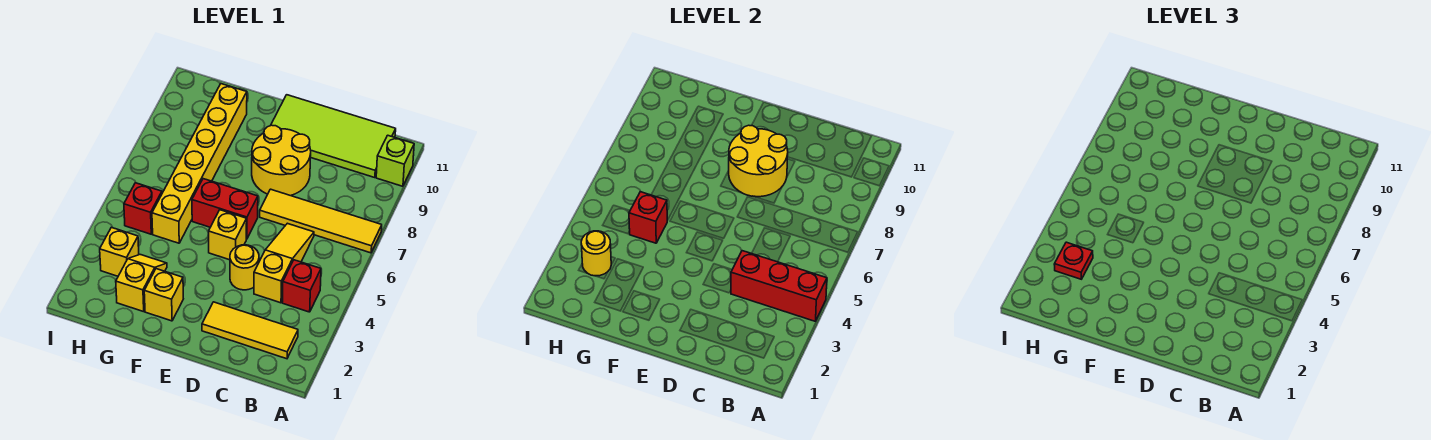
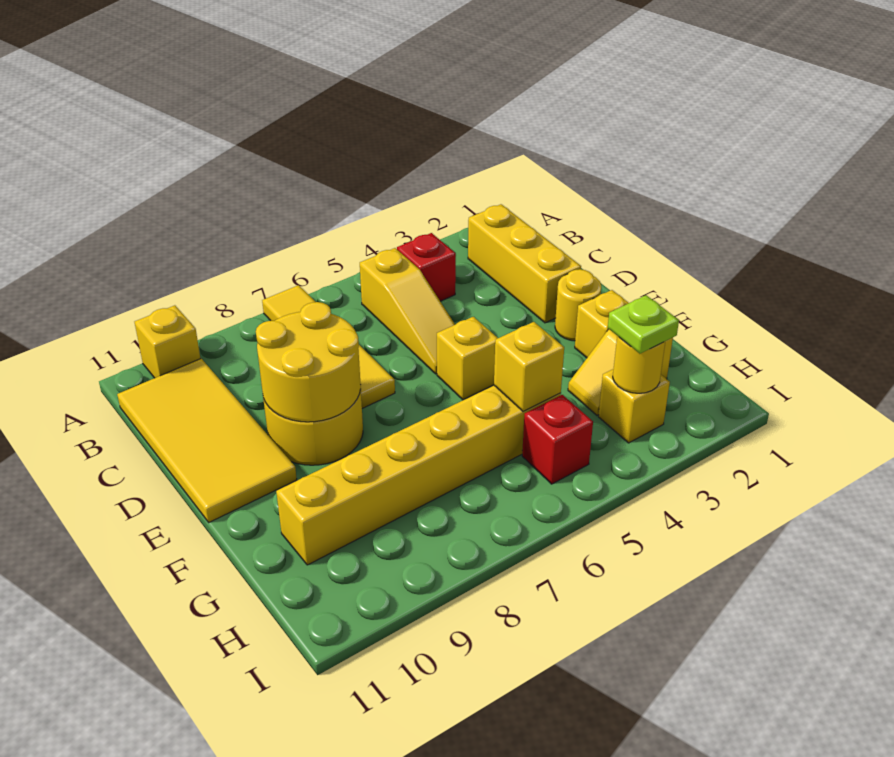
red brick A4:C4 level 2 -> none
lime brick A10 level 1 -> yellow brick A10 level 1
yellow tile B2:D2 level 1 -> yellow brick B2:D2 level 1
lime tile B10:E11 level 1 -> yellow tile B10:E11 level 1
yellow slope C4:C6 level 1 top 4 -> yellow slope B5:D5 level 1 top B
yellow round brick D4 level 1 -> yellow round brick E2 level 1
red brick E6:F6 level 1 -> none
red brick G5 level 2 -> yellow brick G5 level 2
red plate H3 level 3 -> lime plate H3 level 3

